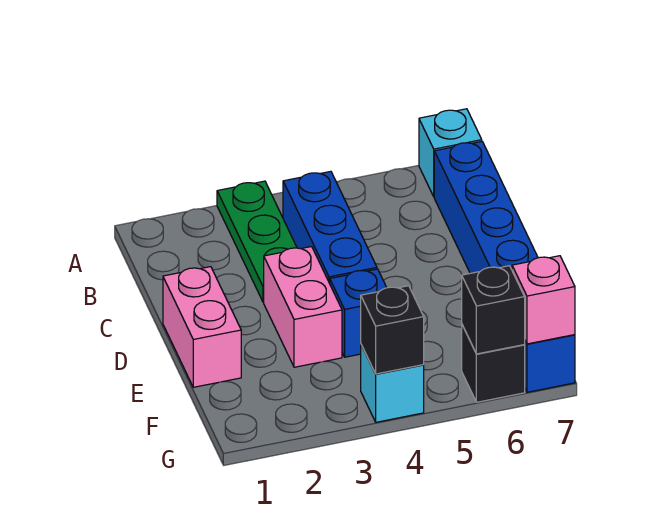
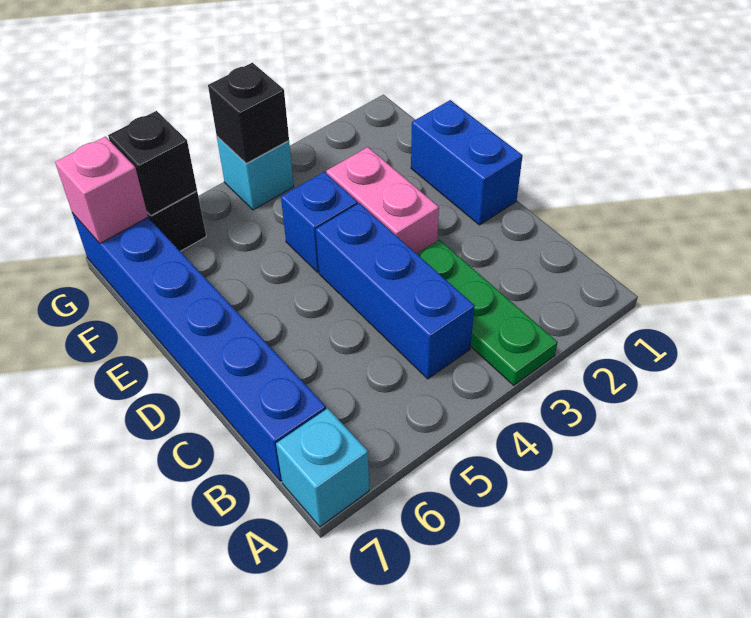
pink brick D1:E1 level 1 -> blue brick D1:E1 level 1

